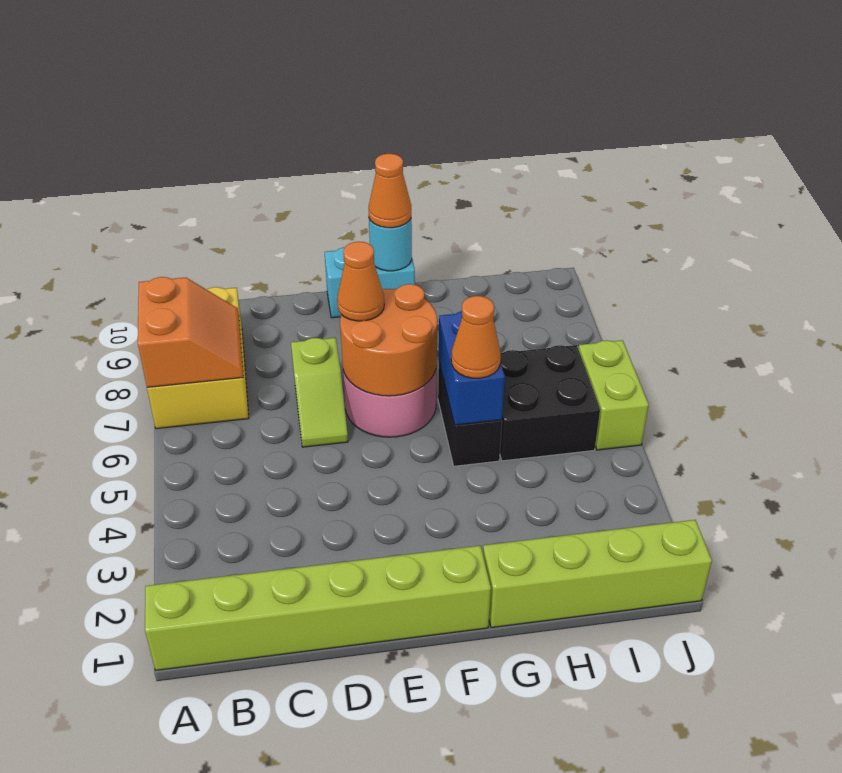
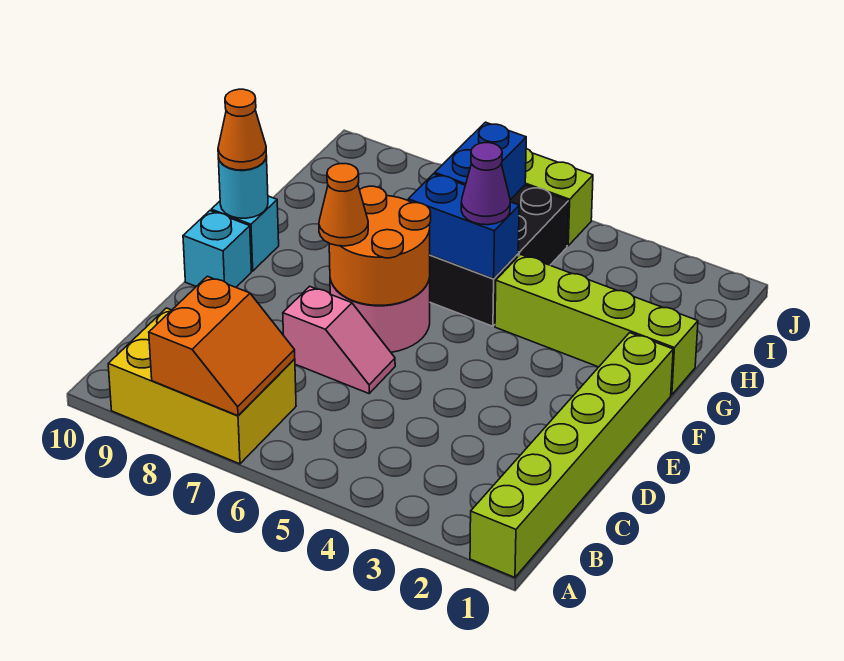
orange slope A7:B8 level 2 top A -> orange slope A7:B8 level 2 top 8
lime slope D6:D7 level 1 top 7 -> pink slope D6:D7 level 1 top 7
lime brick G1:J1 level 1 -> lime brick G1:G4 level 1
orange cone G5 level 3 -> purple cone G5 level 3
none -> blue brick H6:I6 level 2

